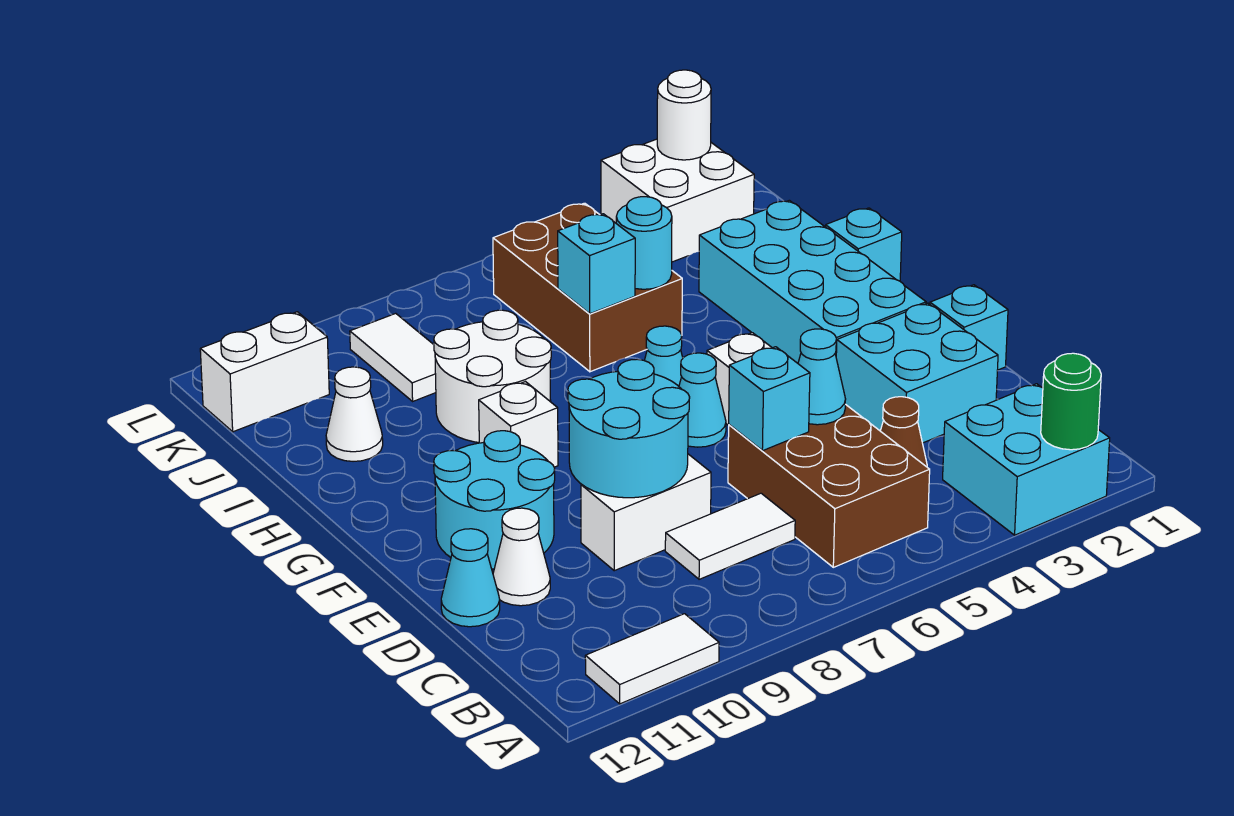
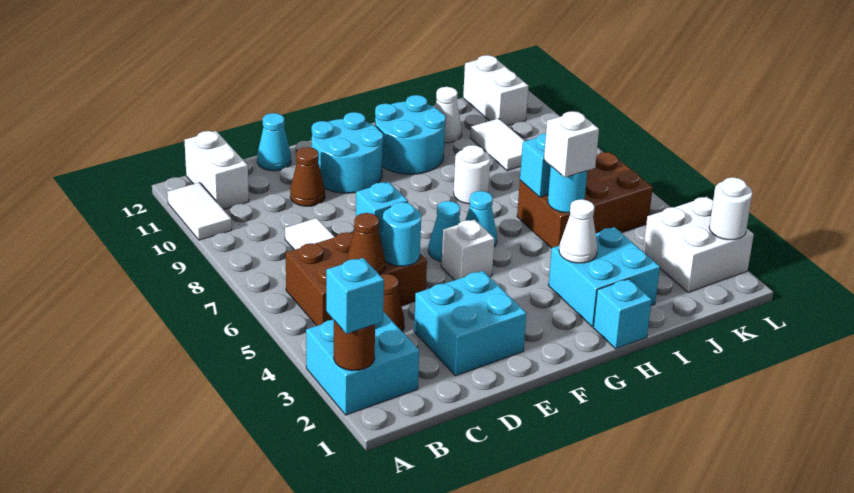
green round brick A2 level 2 -> brown round brick A2 level 2
none -> brown cone C5 level 2
cyan cone D5 level 2 -> cyan round brick D5 level 2
white brick D8:D9 level 1 -> white brick B11:B12 level 1
cyan round brick D8:E9 level 2 -> cyan round brick G10:H11 level 1
none -> brown cone D10 level 1
white cone D11 level 1 -> white cone H3 level 2
cyan brick E1 level 1 -> cyan brick A2 level 3
cyan brick F2:I3 level 1 -> cyan brick H2:I3 level 1
white brick G9 level 1 -> white brick I5 level 3
white round brick H8:I9 level 1 -> white round brick H8 level 1
white tile J9:K9 level 1 -> white tile J9:J10 level 1

